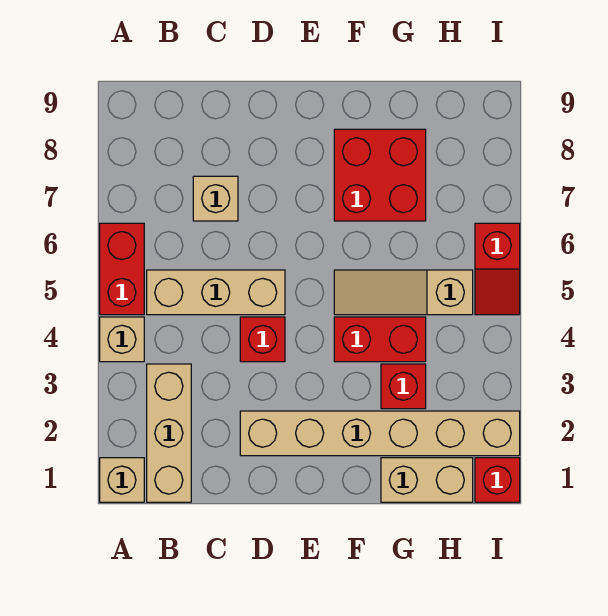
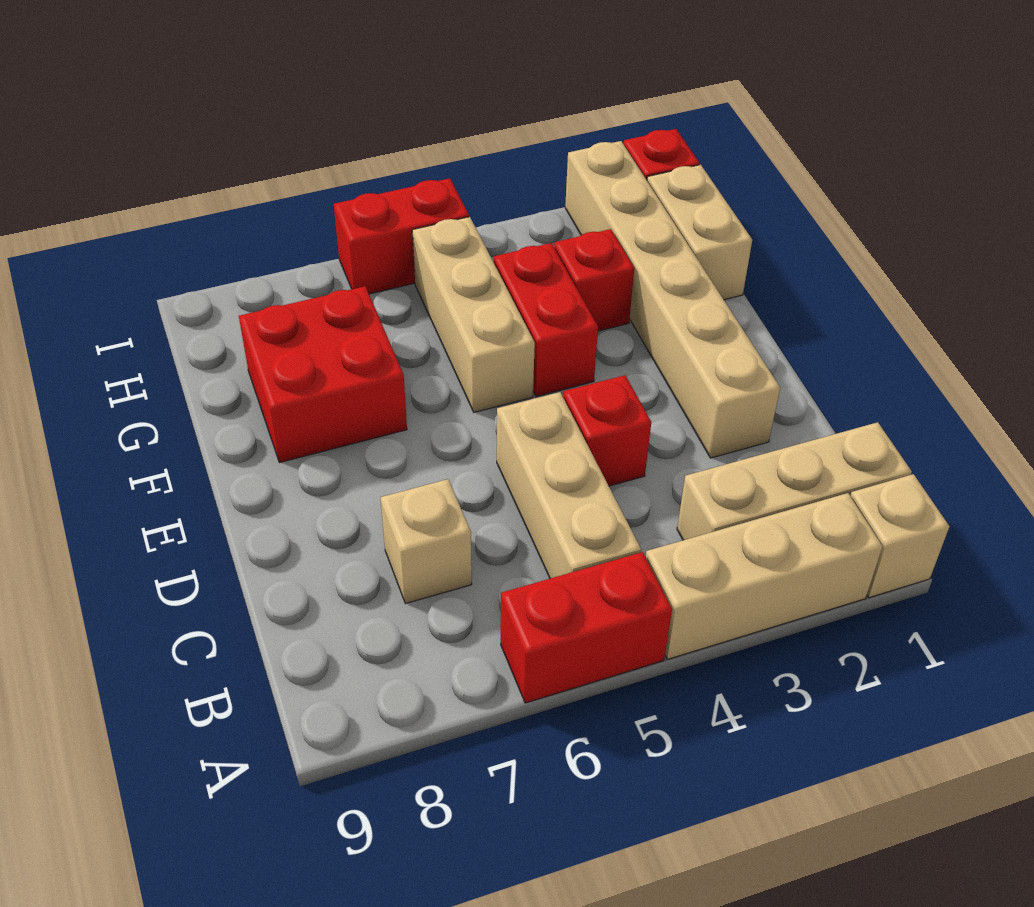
tan brick A4 level 1 -> tan brick A2:A4 level 1
tan slope F5:H5 level 1 top H -> tan brick F5:H5 level 1
red slope I5:I6 level 1 top 6 -> red brick I5:I6 level 1

